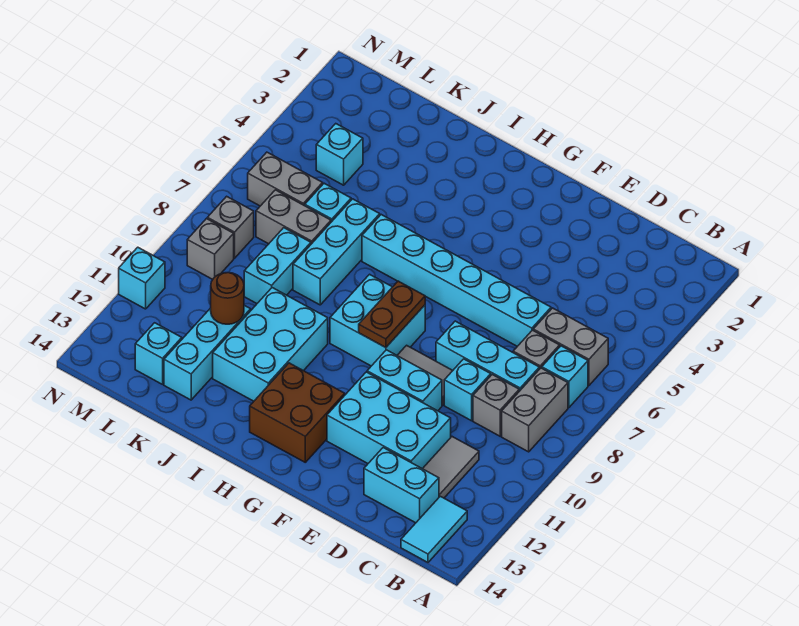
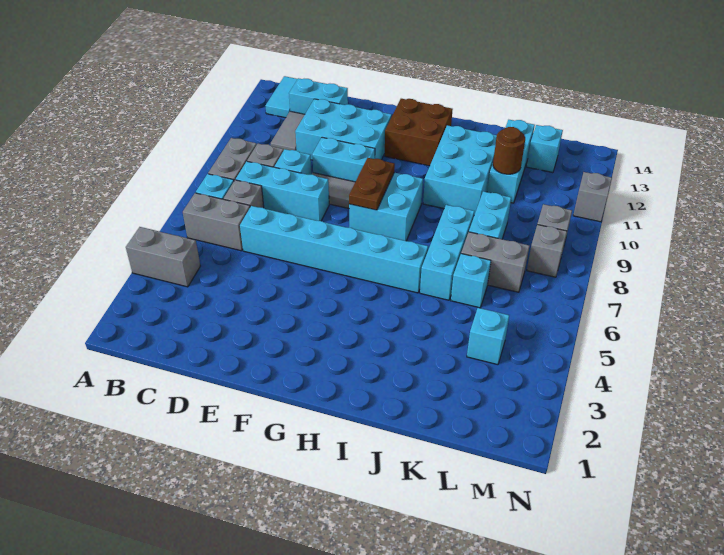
grey brick L6:M6 level 1 -> grey brick A4:B4 level 1
cyan brick N11 level 1 -> grey brick N11 level 1

